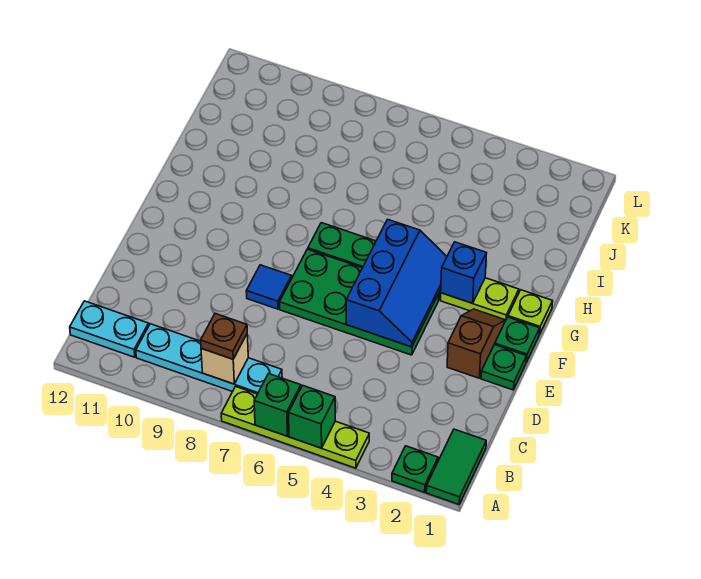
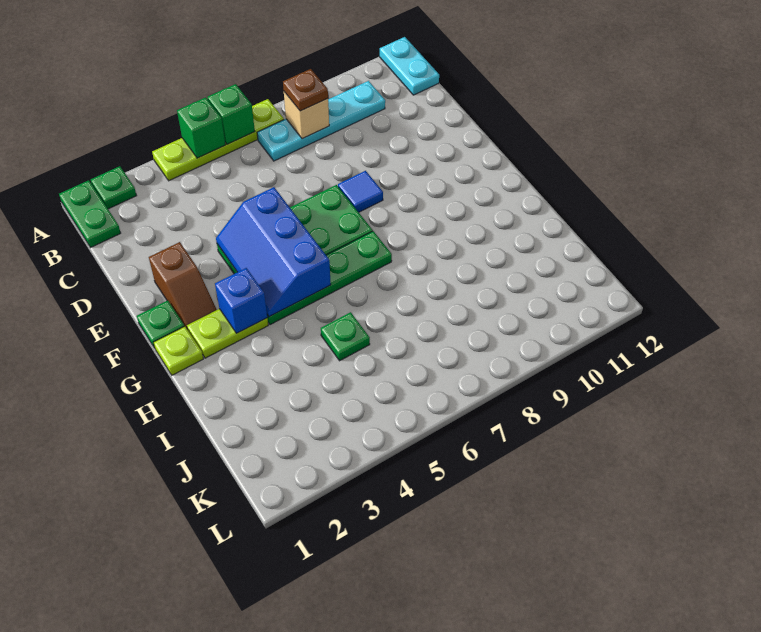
green tile A1:B1 level 1 -> green plate A1:B1 level 1
cyan plate B11:B12 level 1 -> cyan plate A12:B12 level 1
green plate E1 level 1 -> green plate I5 level 1

